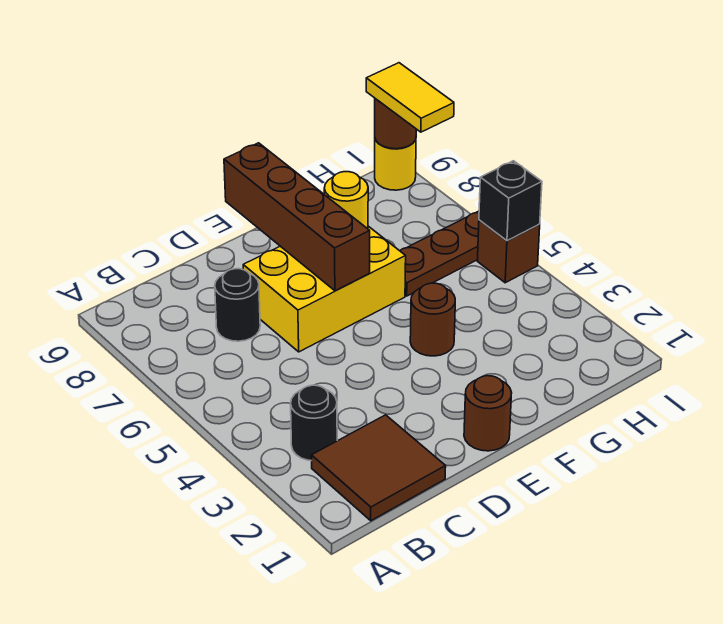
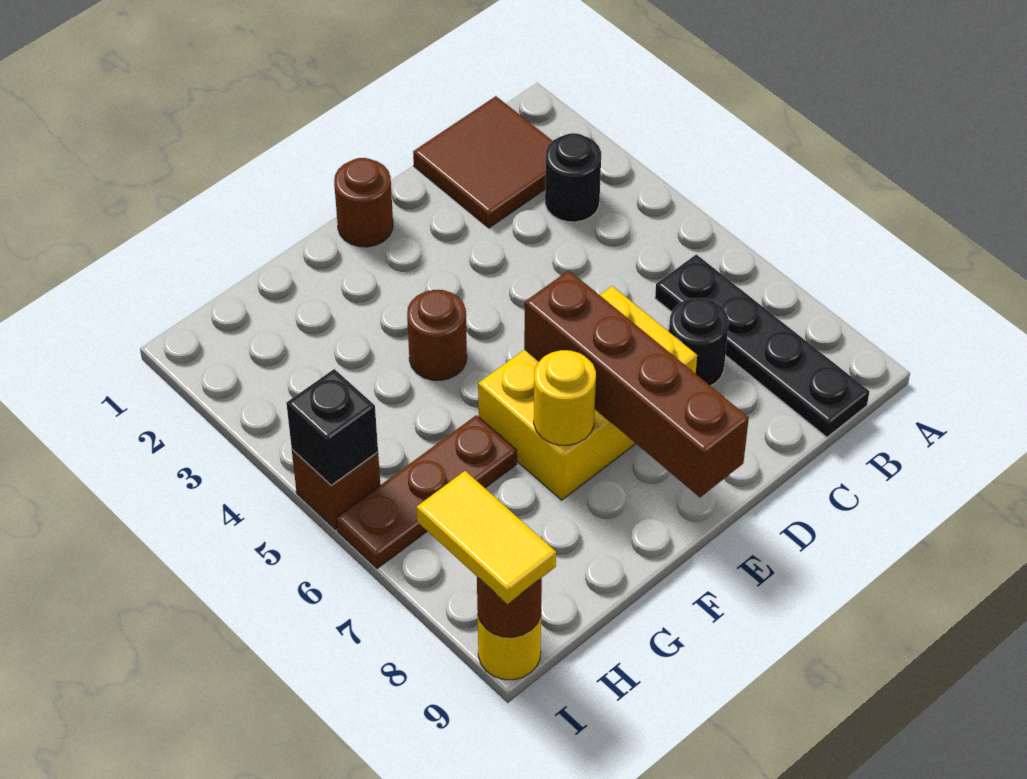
none -> black plate B6:B9 level 1

